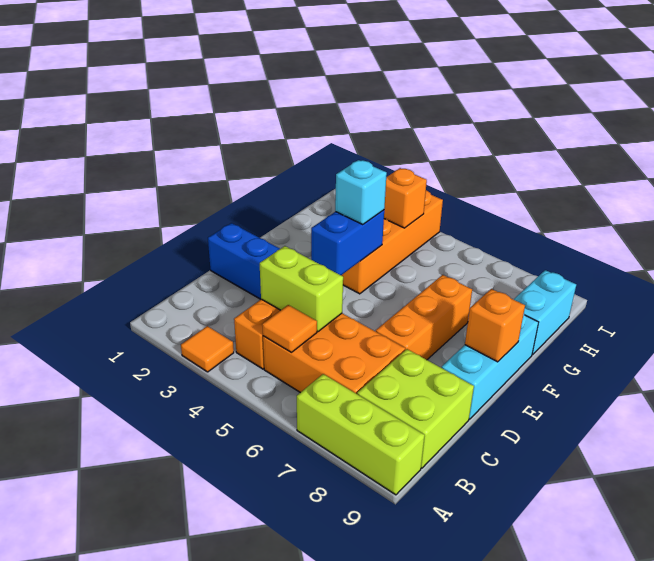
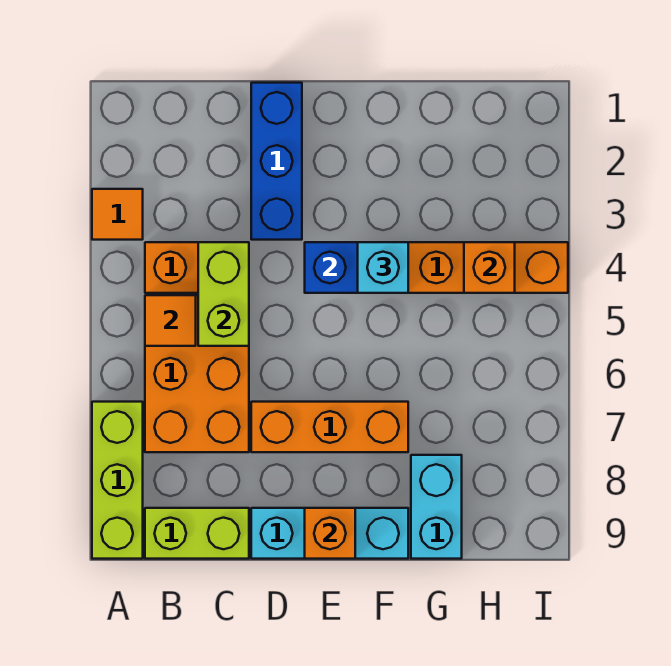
lime brick B8:C9 level 1 -> lime brick B9:C9 level 1
cyan brick G9:H9 level 1 -> cyan brick G8:G9 level 1

